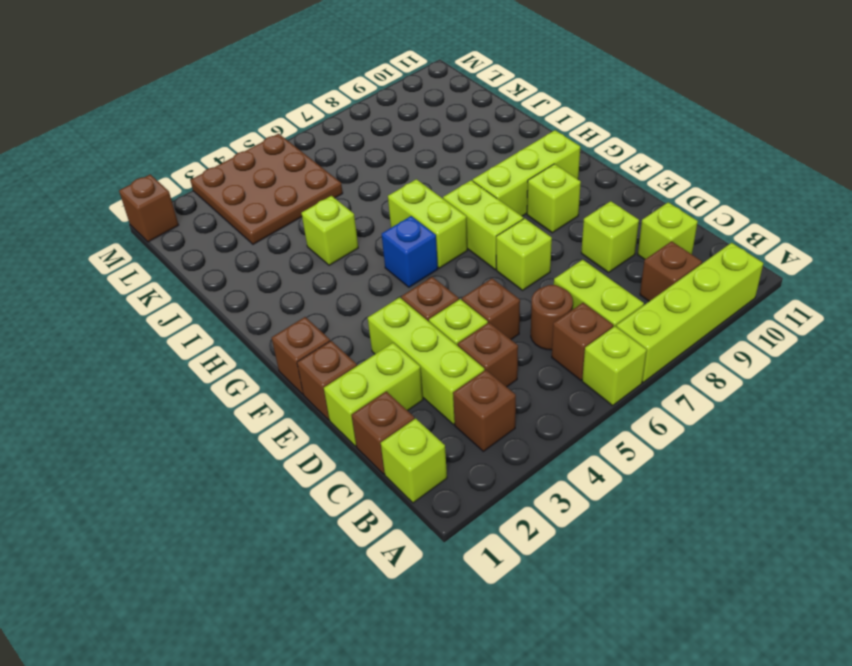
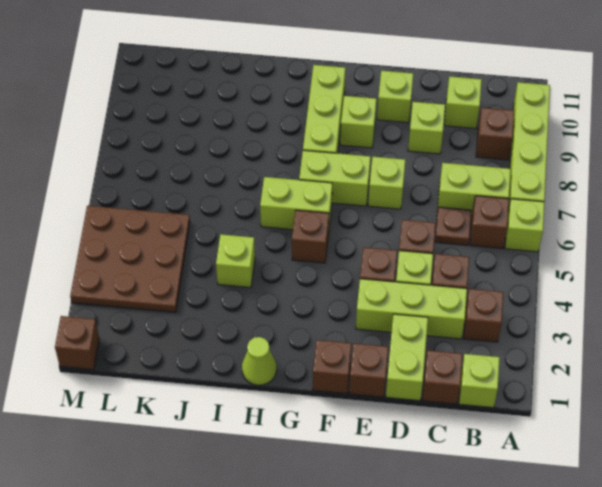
brown round brick C6 level 1 -> brown plate C6 level 1
none -> lime brick E10 level 1
blue brick G5 level 1 -> brown brick G5 level 1
none -> lime cone H1 level 1

